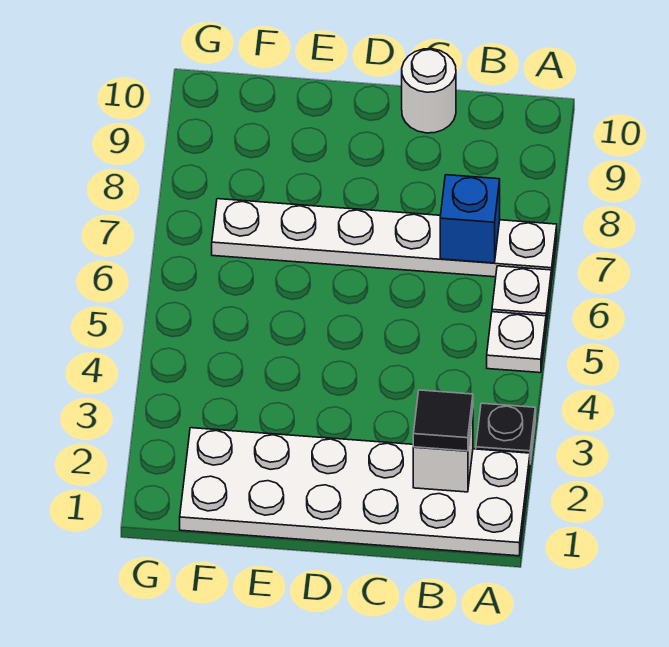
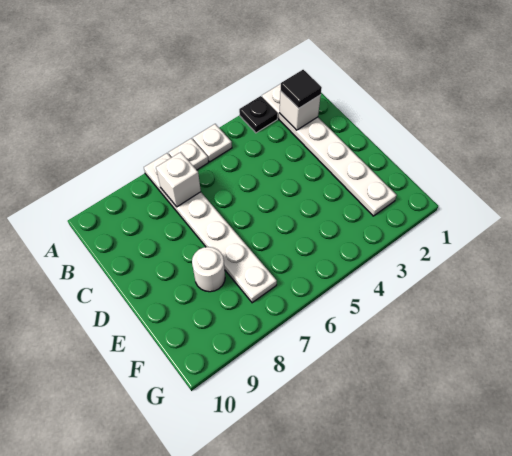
white plate A1:F2 level 1 -> white plate A2:F2 level 1
blue brick B7 level 2 -> white brick B7 level 2
white round brick C10 level 1 -> white round brick E8 level 1

